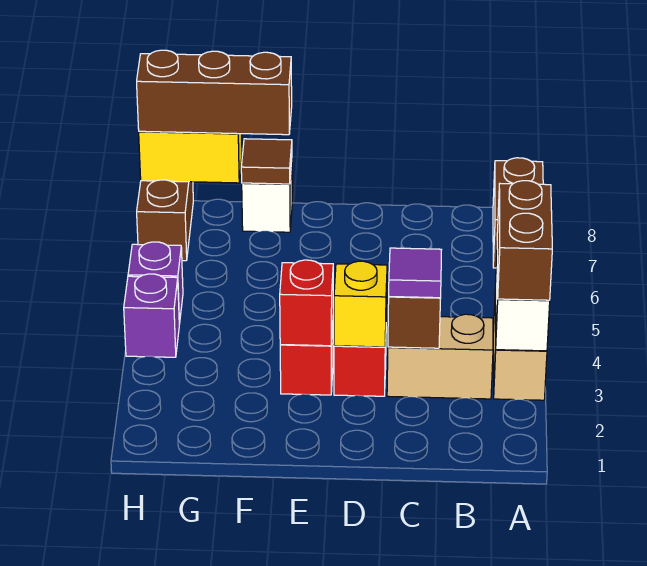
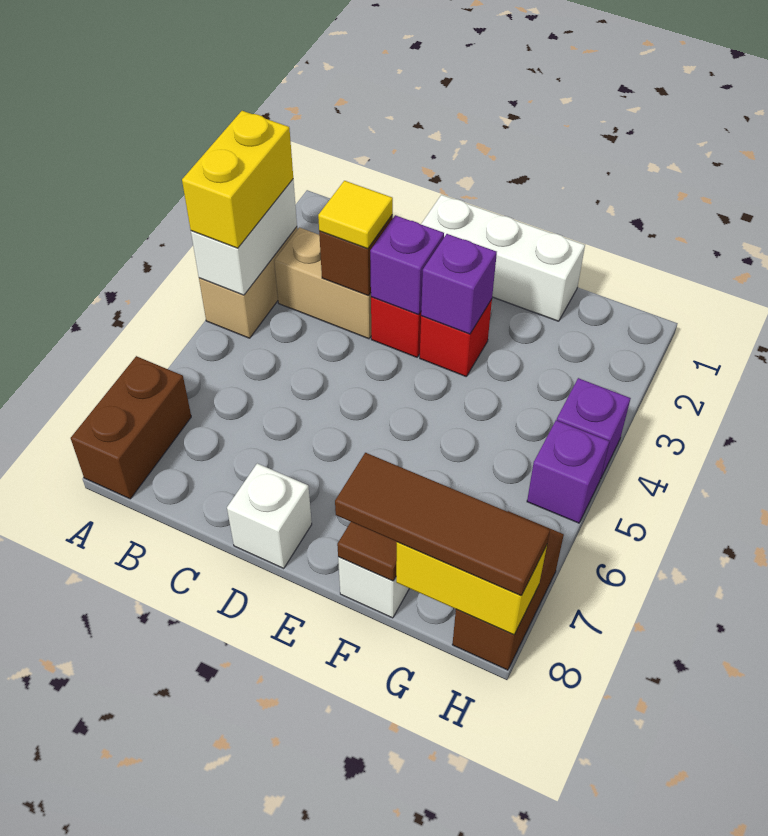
brown brick A3:A4 level 3 -> yellow brick A3:A4 level 3
purple tile C3 level 3 -> yellow tile C3 level 3
none -> white brick D1:F1 level 1
yellow brick D3 level 2 -> purple brick D3 level 2
none -> white brick D8 level 1
red brick E3 level 2 -> purple brick E3 level 2
brown brick F8:H8 level 3 -> brown tile F8:H8 level 3

